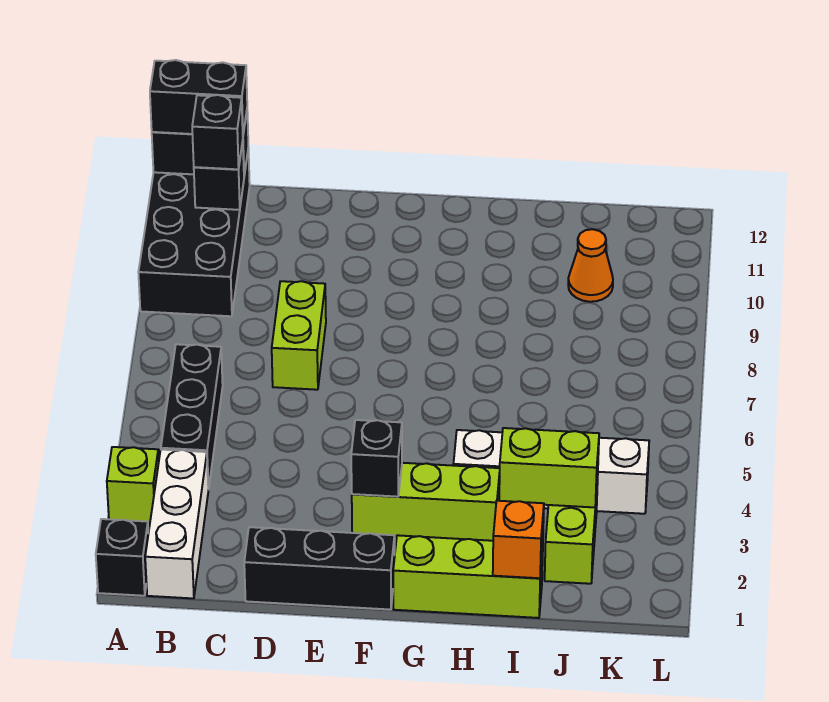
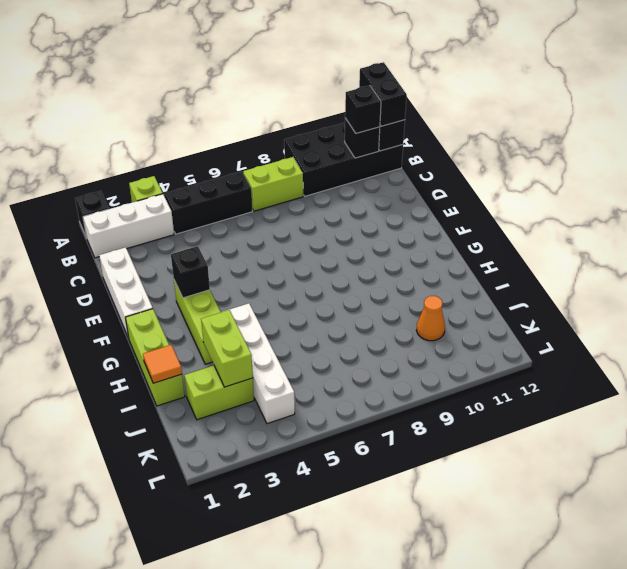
black brick D1:F1 level 1 -> white brick D1:F1 level 1
lime brick D7:D8 level 1 -> lime brick B7:B8 level 1
orange brick I1 level 2 -> orange tile I1 level 2

